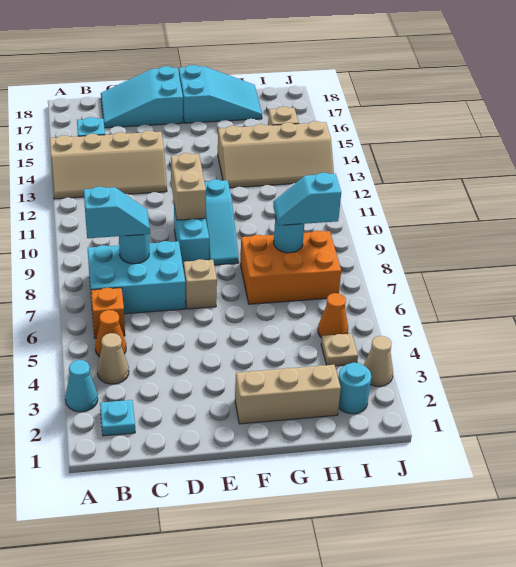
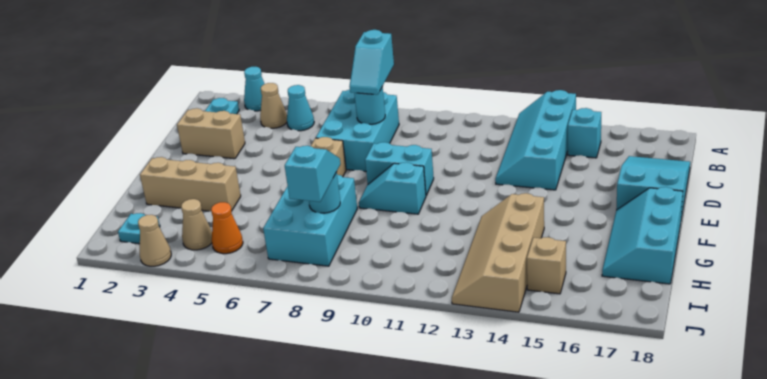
tan slope A13:D14 level 1 top 14 -> cyan slope A13:D14 level 1 top 14
orange cone B5 level 1 -> cyan cone B5 level 1
orange brick B6 level 1 -> none
tan brick E10:E11 level 2 -> tan brick D2:D3 level 1
tan brick F2:H2 level 1 -> tan brick G2:G4 level 1
cyan slope F9:F11 level 1 top 11 -> cyan slope F9:F10 level 1 top 10
cyan slope F17:H18 level 1 top F -> cyan slope F17:H18 level 1 top 18
orange brick G7:I8 level 1 -> cyan brick G7:I8 level 1
cyan round brick I2 level 1 -> cyan plate I2 level 1
tan plate I4 level 1 -> tan cone I4 level 1

